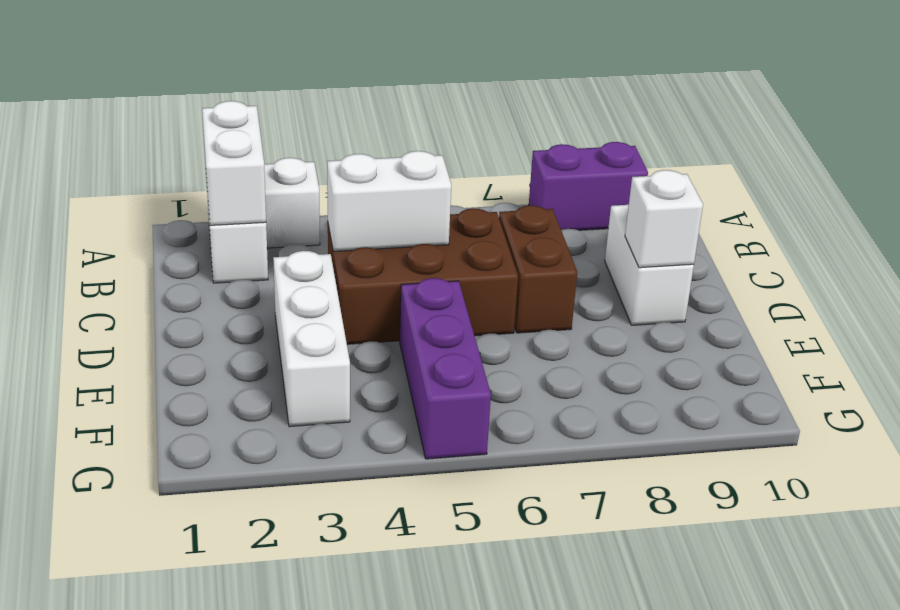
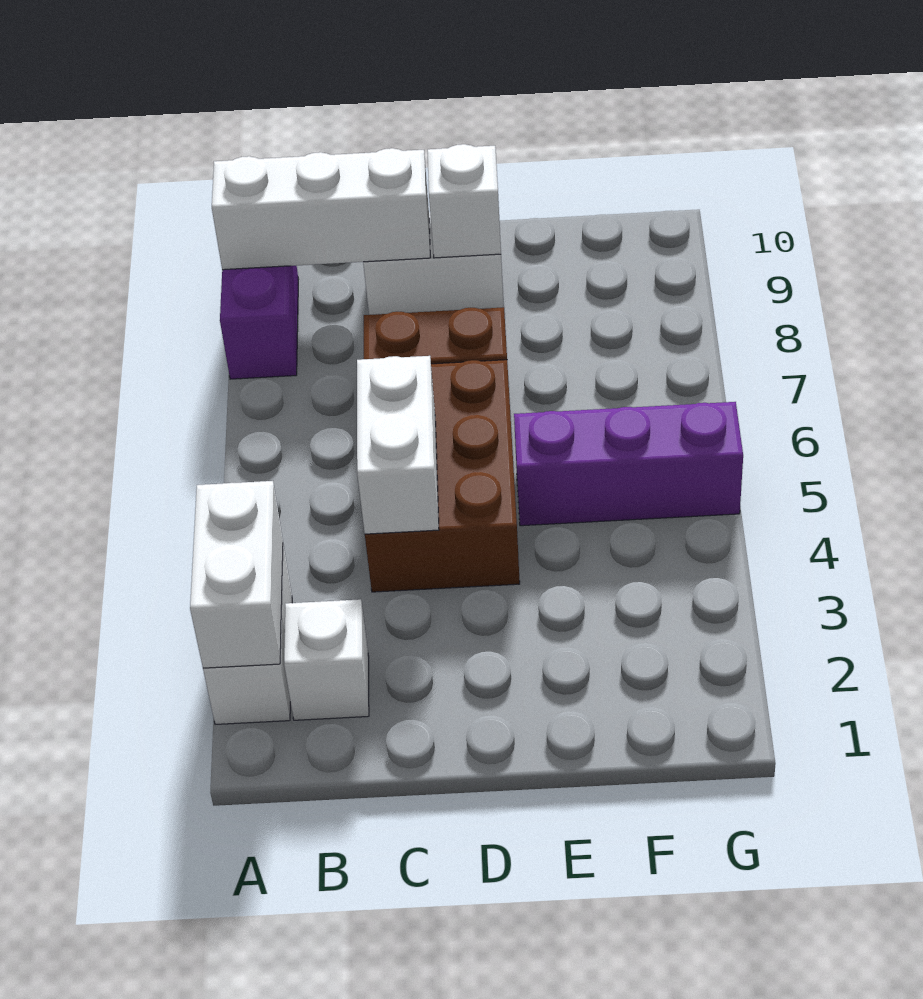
white brick A2:B2 level 2 -> white brick A2:A3 level 2
white brick D3:F3 level 1 -> white brick A9:C9 level 2

